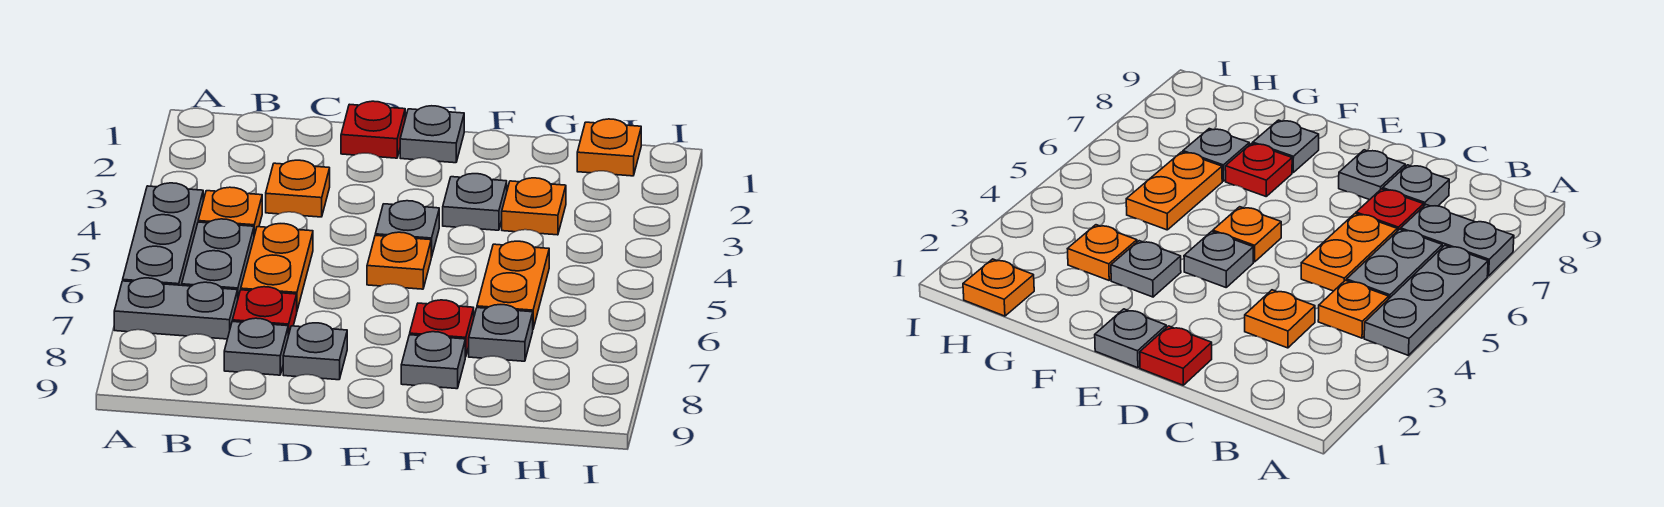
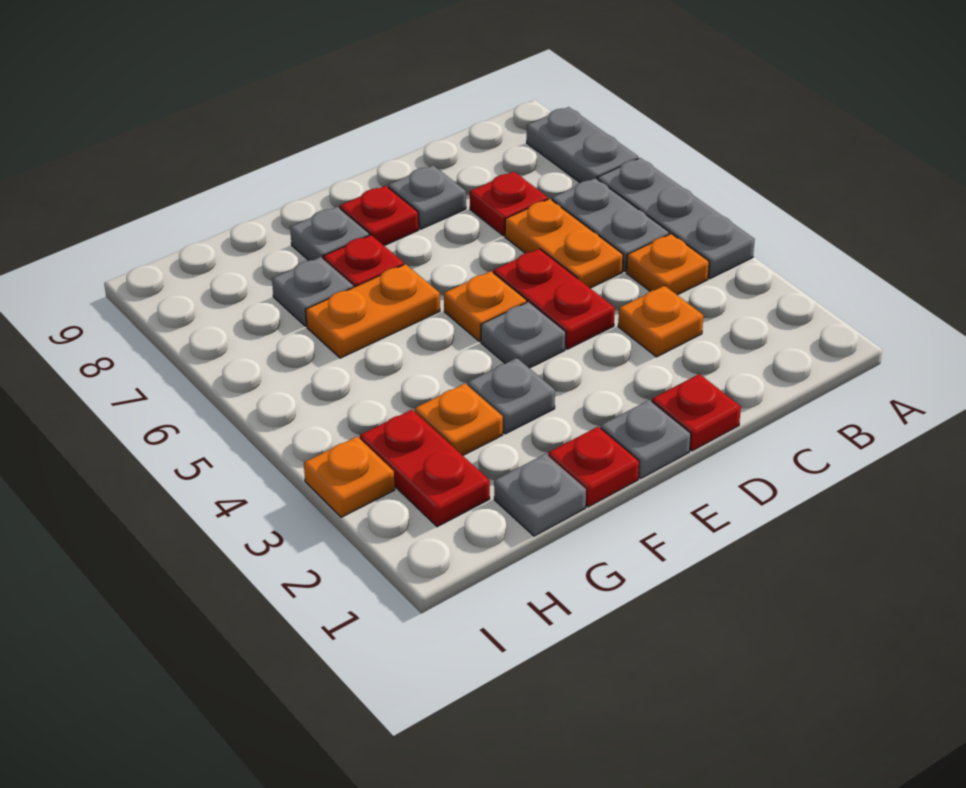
grey plate A7:B7 level 1 -> grey plate A7:A8 level 1
grey plate C8 level 1 -> grey plate G1 level 1
none -> red plate D4:D5 level 1
none -> red plate E8 level 1
none -> red plate F1 level 1
orange plate G5:G6 level 1 -> orange plate F6:G6 level 1
orange plate H1 level 1 -> orange plate I3 level 1
none -> red plate H2:H3 level 1

